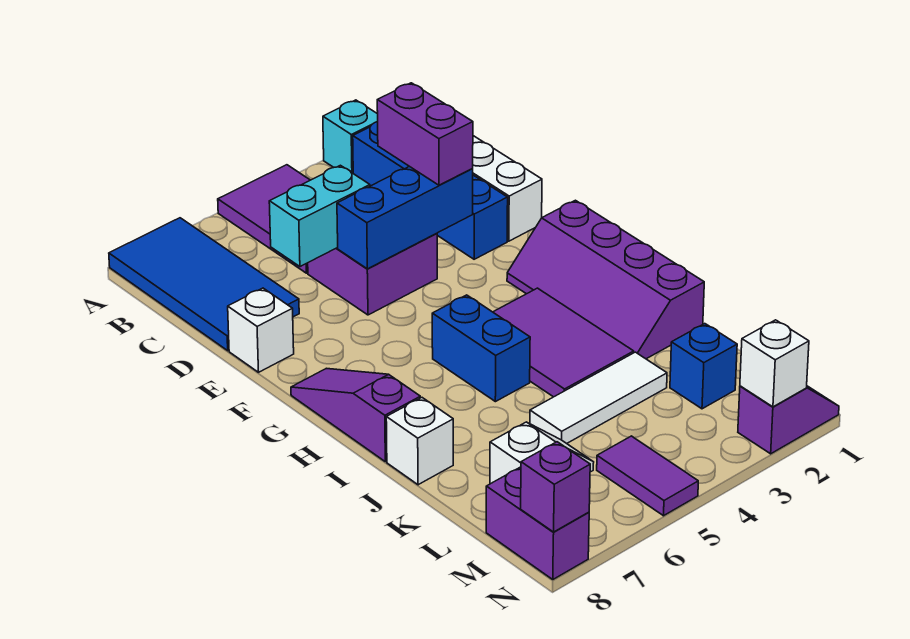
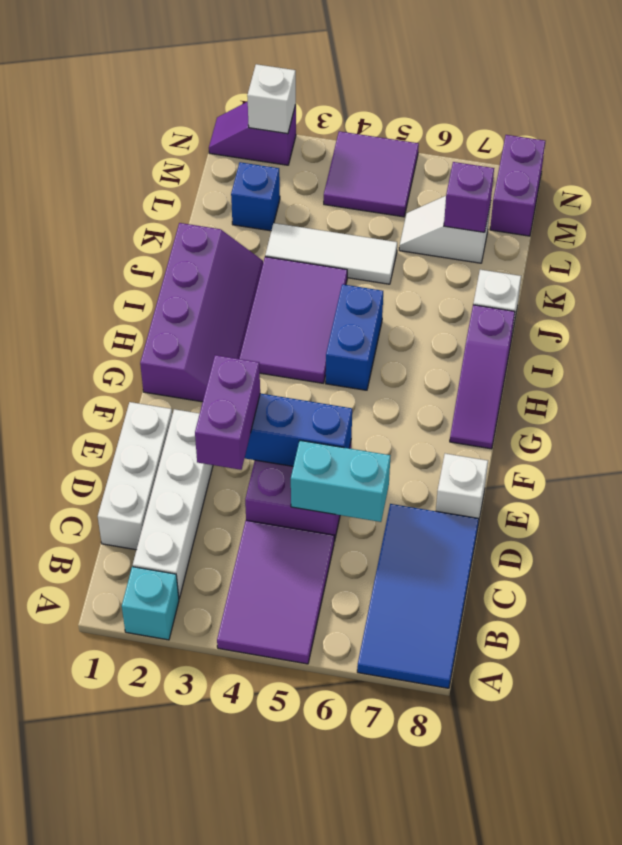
blue brick B2:E2 level 1 -> white brick B2:E2 level 1
purple tile M5:N5 level 1 -> purple tile M4:N5 level 1
purple brick N8 level 2 -> purple brick L7 level 2

